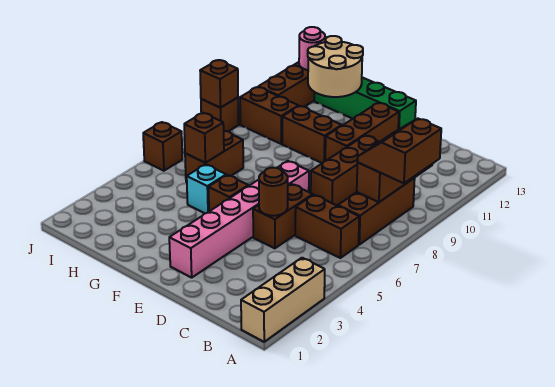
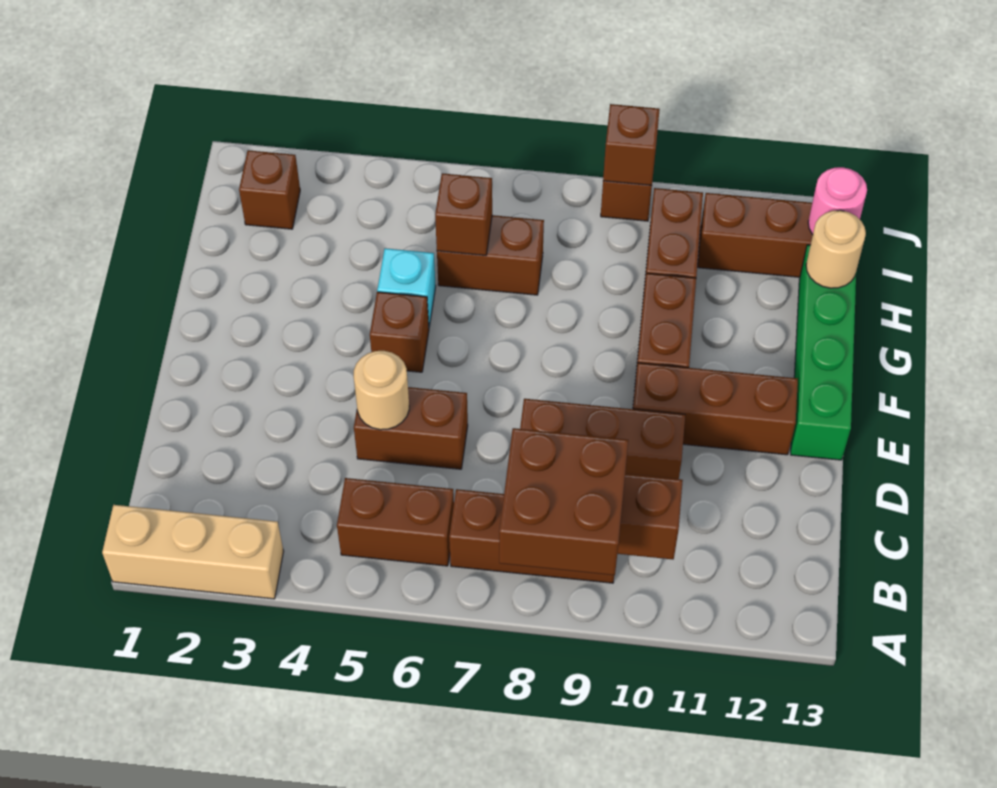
brown slope A8:B9 level 3 top A -> brown brick A8:B9 level 3
brown brick B6:C6 level 1 -> brown brick B5:B6 level 1
brown round brick D5 level 2 -> tan round brick D5 level 2
pink brick E2:E7 level 1 -> none
tan round brick G12:H13 level 2 -> tan round brick H13 level 2
brown brick J6 level 1 -> brown brick I2 level 1

